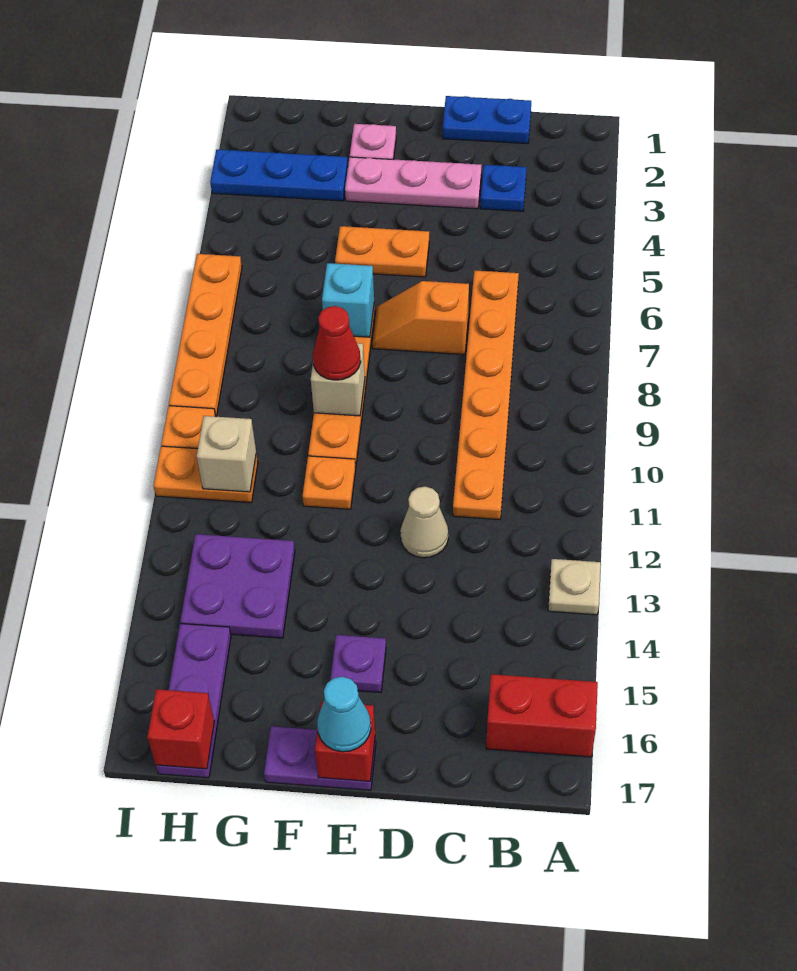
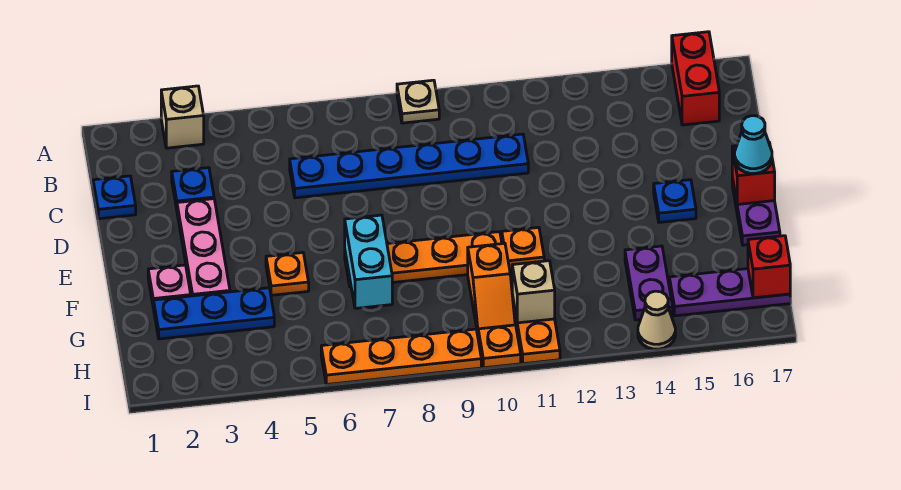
tan plate A13 level 1 -> tan plate A9 level 1
blue plate C1:D1 level 1 -> blue plate C1 level 1
orange plate C6:C11 level 1 -> blue plate C6:C11 level 1
orange slope D7:E7 level 1 top D -> orange slope G10:H10 level 1 top G
tan cone D12 level 1 -> tan cone I14 level 1
orange plate E5:F5 level 1 -> orange plate F5 level 1
purple plate E15 level 1 -> blue plate E15 level 1
cyan brick F7 level 2 -> cyan brick F7:G7 level 2
tan brick F9 level 2 -> tan brick A3 level 1
red cone F9 level 3 -> none
blue plate G3:I3 level 1 -> blue plate G2:G4 level 1
purple plate G13:H14 level 1 -> purple plate G14:H14 level 1

